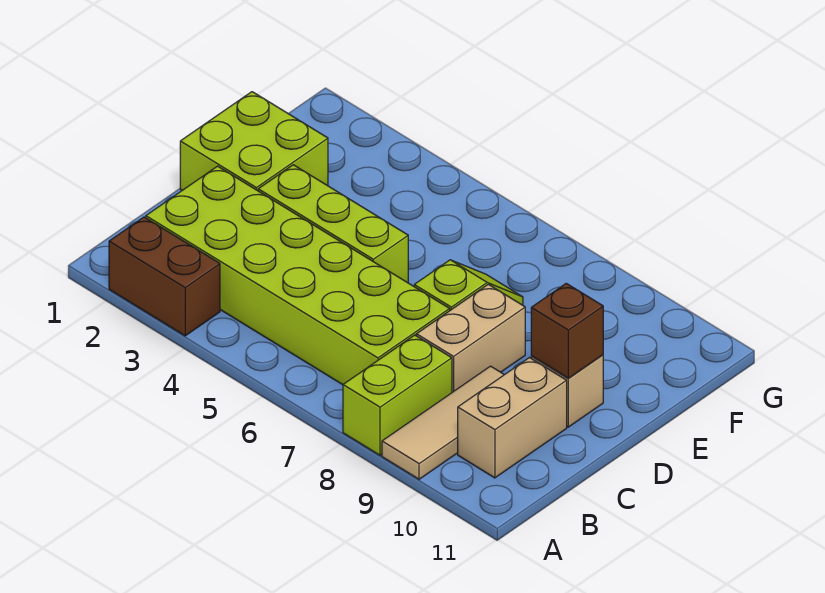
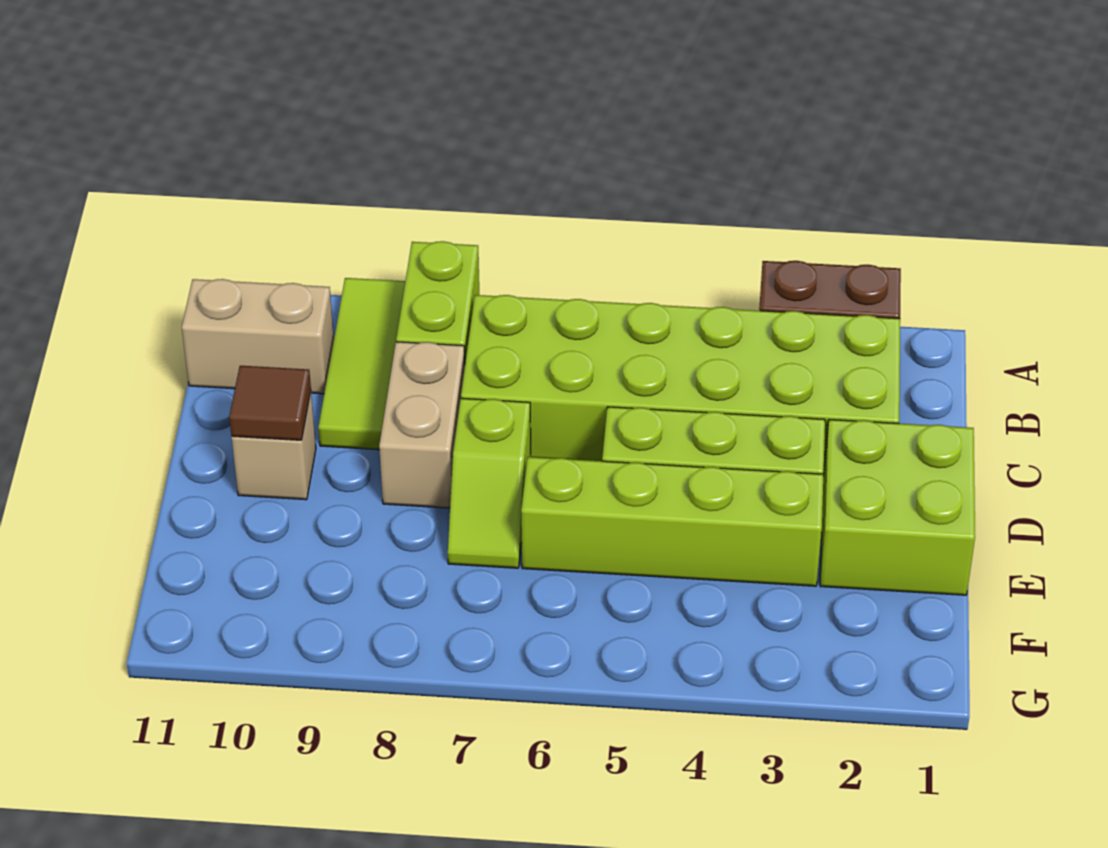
tan tile A9:C9 level 1 -> lime tile A9:C9 level 1
tan brick B10:C10 level 1 -> tan brick B10:B11 level 1
brown brick D10 level 2 -> brown tile D10 level 2
none -> lime brick E3:E6 level 1

